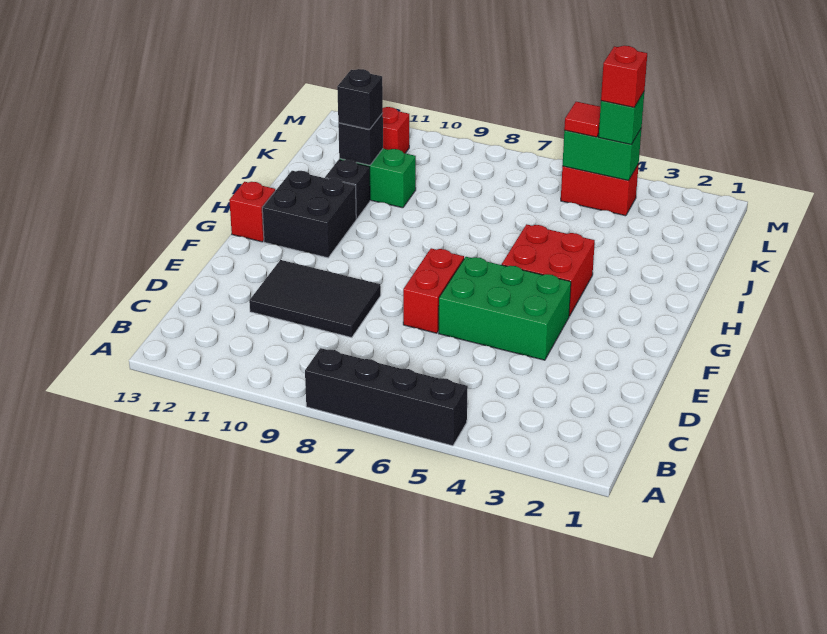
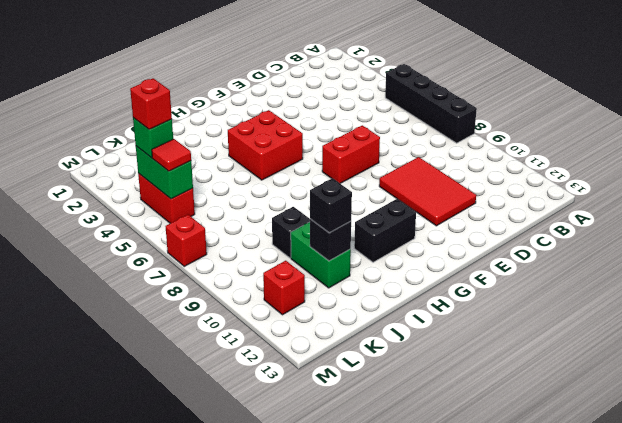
black tile D9:E11 level 1 -> red tile D9:E11 level 1
green brick E4:F6 level 1 -> none
black brick G11:H12 level 1 -> black brick G11:H11 level 1
red brick G13 level 1 -> red brick M7 level 1
black brick I11 level 1 -> black brick J9 level 1

